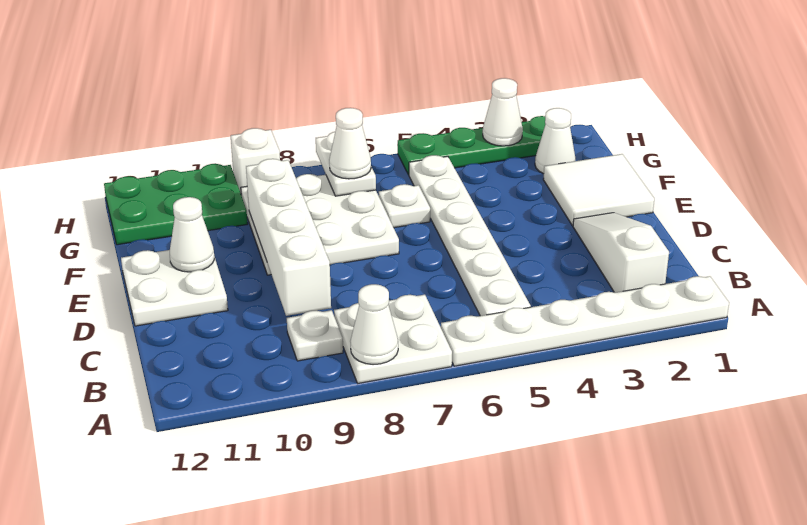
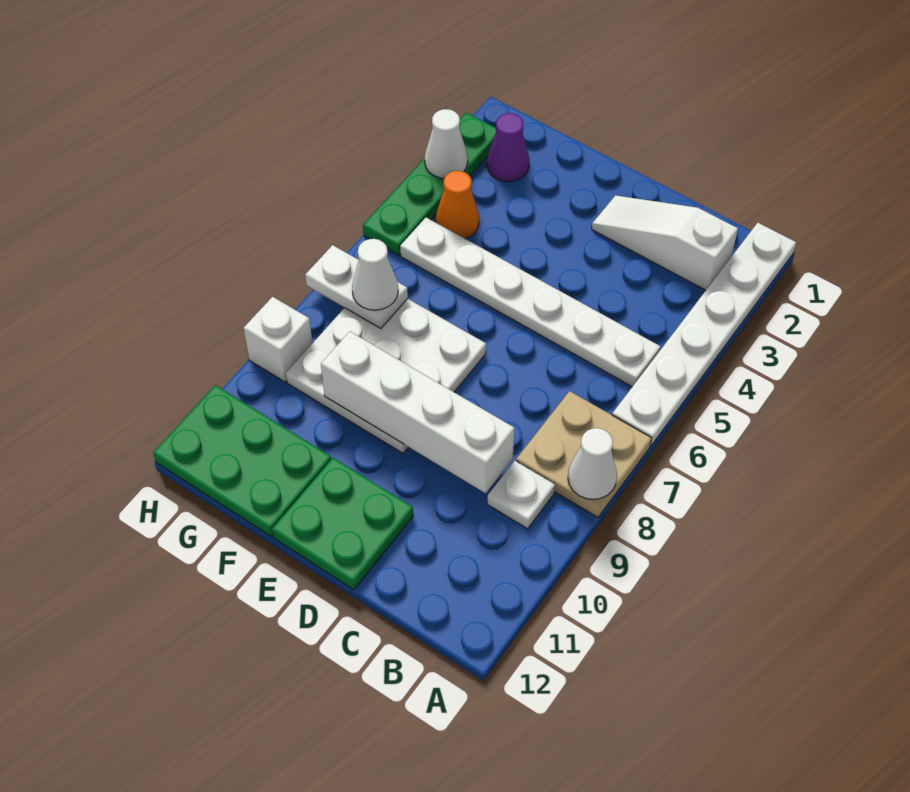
white plate A7:B8 level 1 -> tan plate A7:B8 level 1
white plate D11:E12 level 1 -> green plate D11:E12 level 1
white tile E1:F2 level 1 -> none
white cone E11 level 2 -> none
white plate F6 level 1 -> none
white cone G2 level 1 -> purple cone G2 level 1
none -> orange cone G4 level 1
green plate G10:H12 level 1 -> green plate F11:H12 level 1

